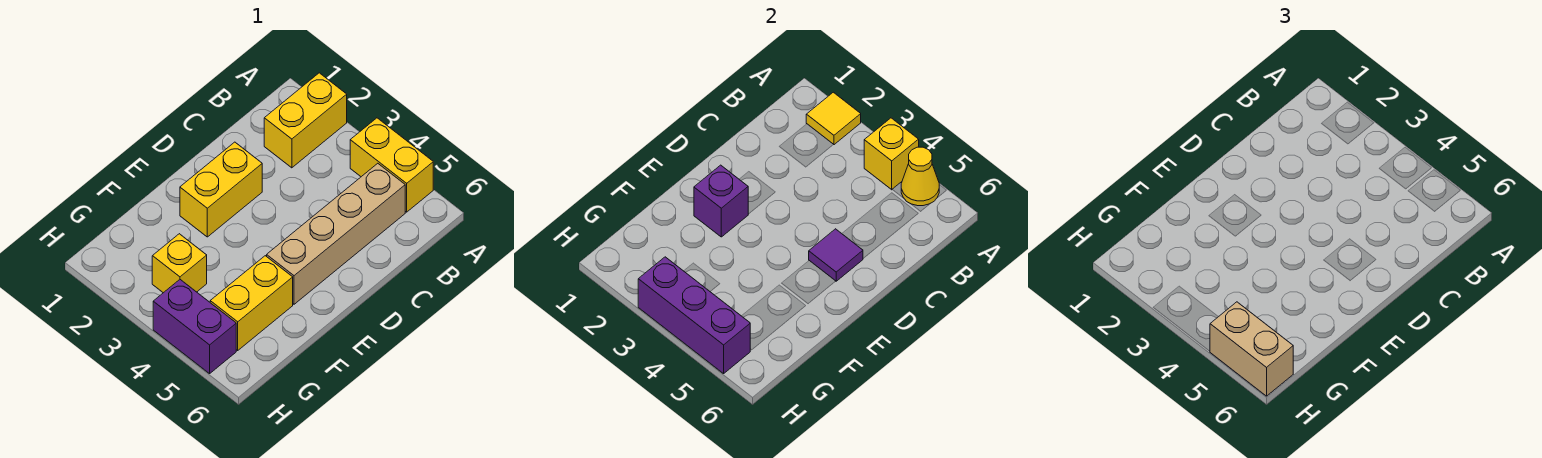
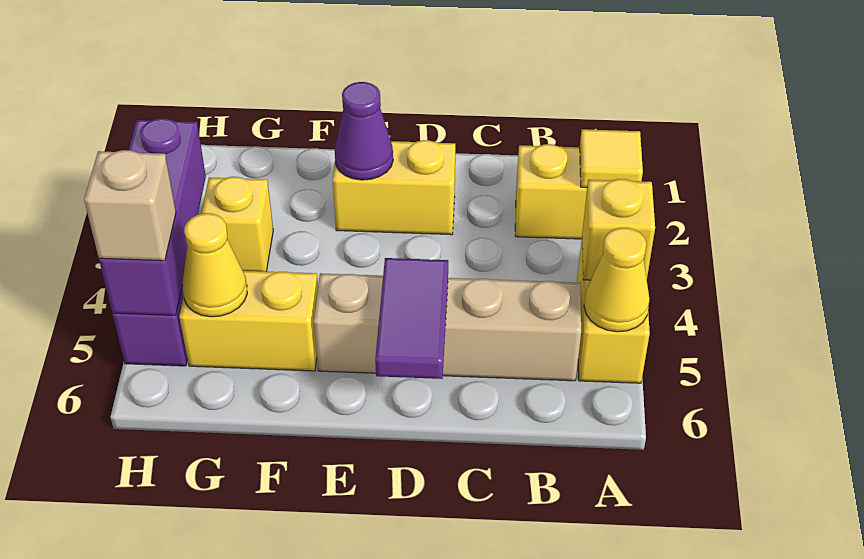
purple tile D5 level 2 -> purple tile D5:D6 level 2
purple brick E2 level 2 -> purple cone E2 level 2
none -> yellow cone G5 level 2
tan brick H5:H6 level 3 -> tan brick H5 level 3

